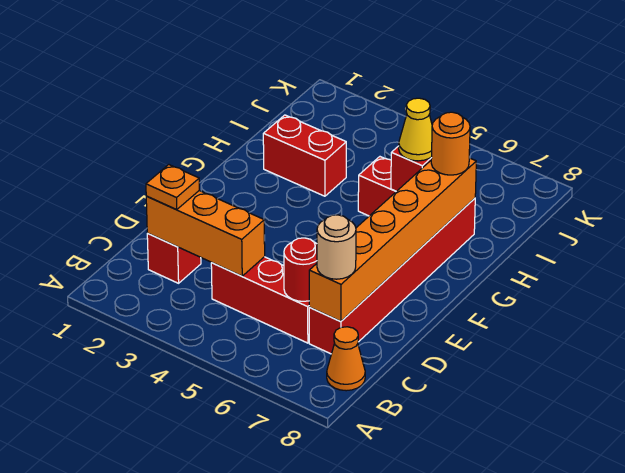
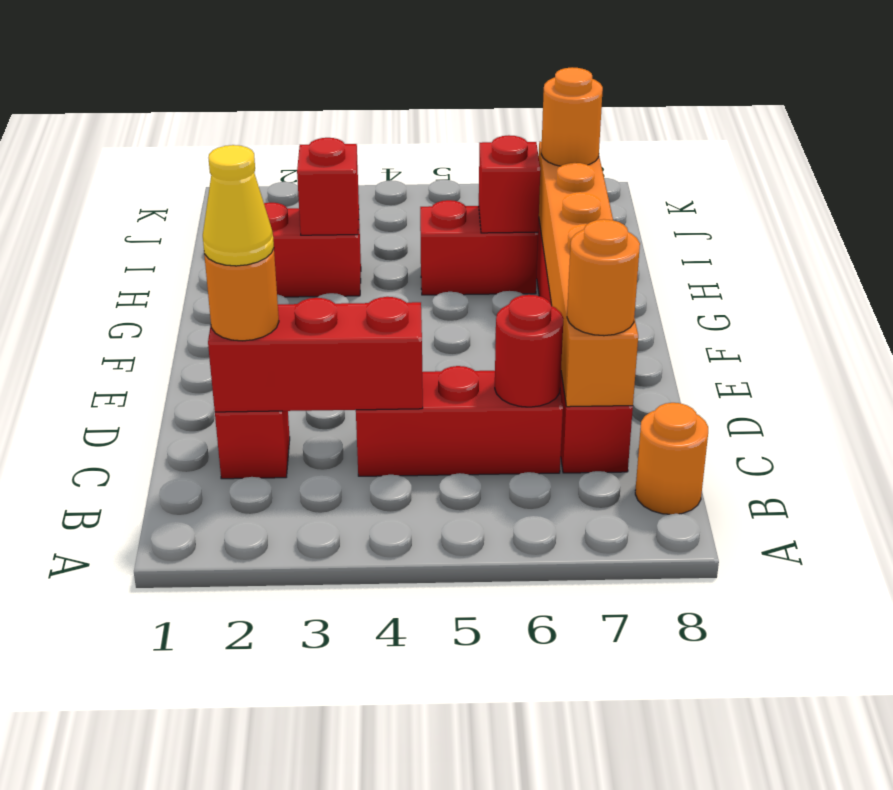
orange cone B8 level 1 -> orange round brick B8 level 1
orange brick C2:C4 level 2 -> red brick C2:C4 level 2
orange plate C2 level 3 -> orange round brick C2 level 3
tan round brick C7 level 3 -> orange round brick C7 level 3
none -> red brick H3 level 2
yellow cone H6 level 3 -> yellow cone C2 level 4

